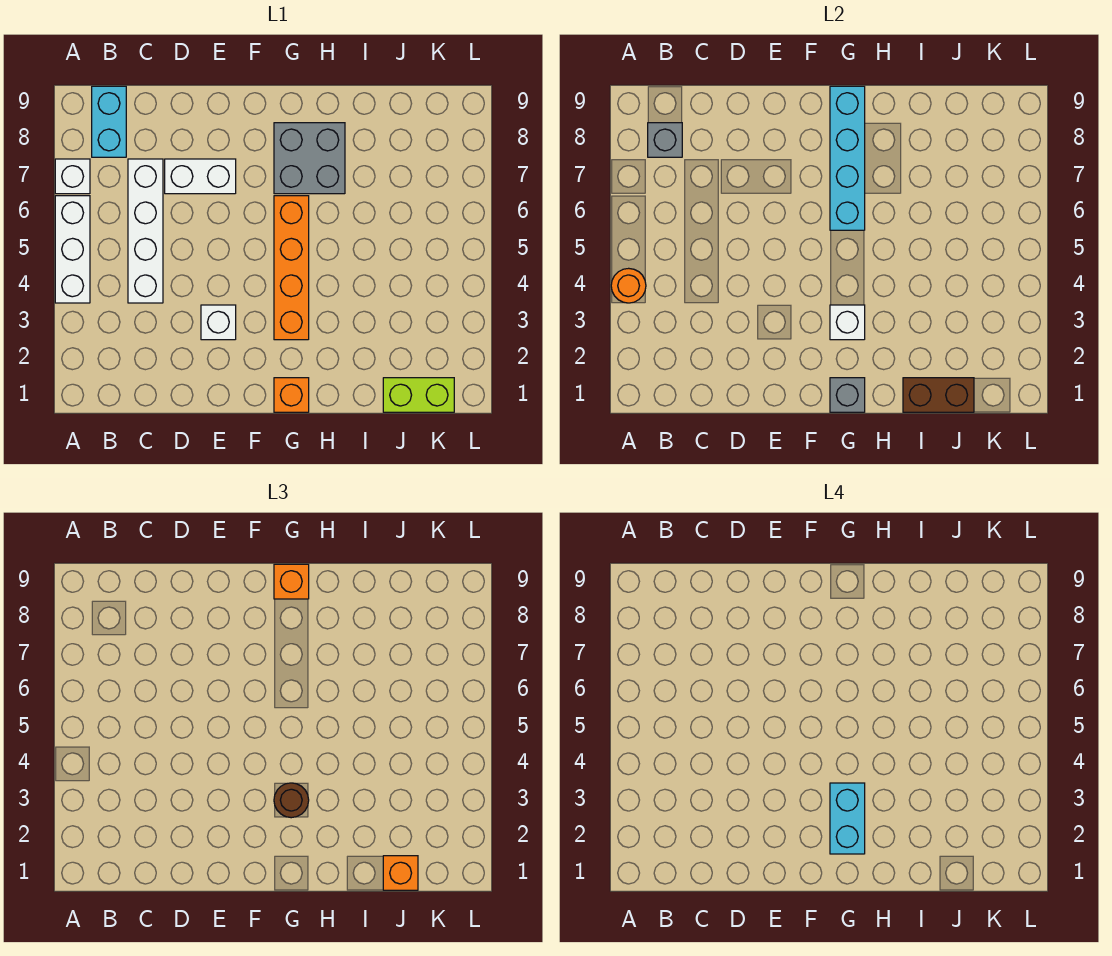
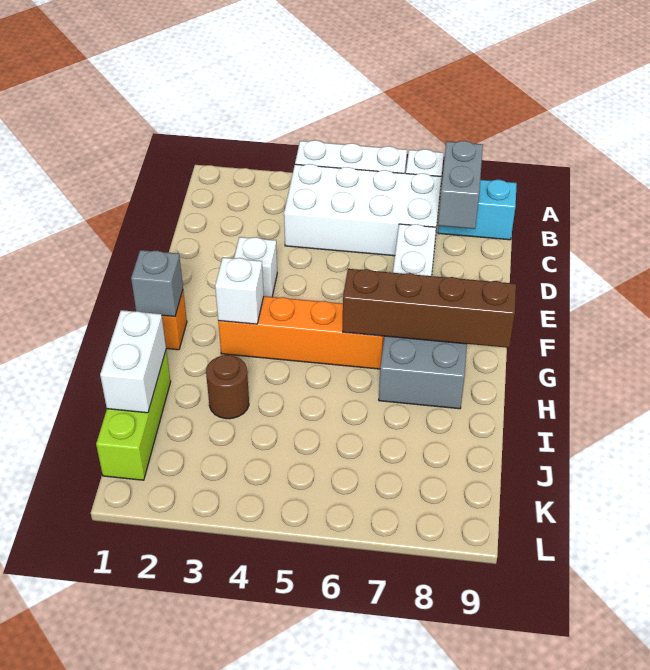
orange round brick A4 level 2 -> none
grey brick B8 level 2 -> grey brick B8:C8 level 2
white brick C4:C7 level 1 -> white brick B4:C7 level 1
cyan brick G2:G3 level 4 -> none
brown round brick G3 level 3 -> brown round brick I3 level 1
cyan brick G6:G9 level 2 -> brown brick G6:G9 level 2
orange brick G9 level 3 -> none
brown brick I1:J1 level 2 -> white brick I1:J1 level 2
lime brick J1:K1 level 1 -> lime brick I1:K1 level 1
orange brick J1 level 3 -> none

